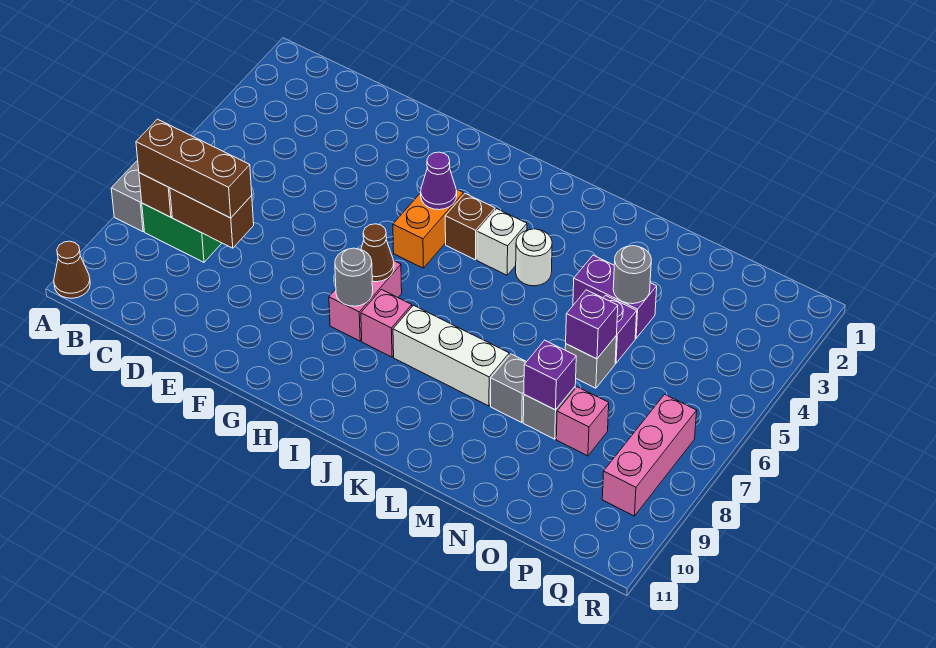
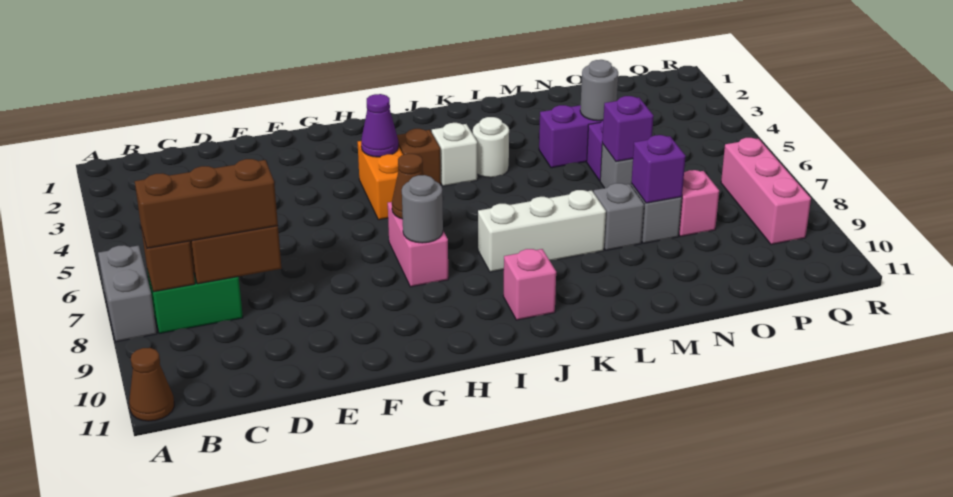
pink brick I8 level 1 -> pink brick J10 level 1

